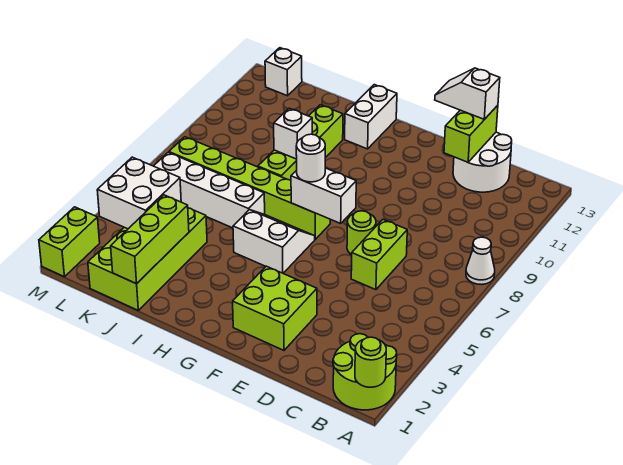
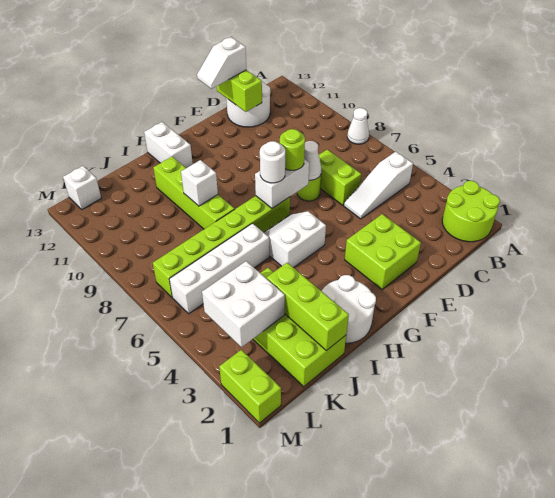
lime round brick A1 level 2 -> lime round brick F7 level 3
none -> white slope B5:D5 level 1 top B
none -> white cone E7 level 2
none -> white round brick H1:I2 level 1

